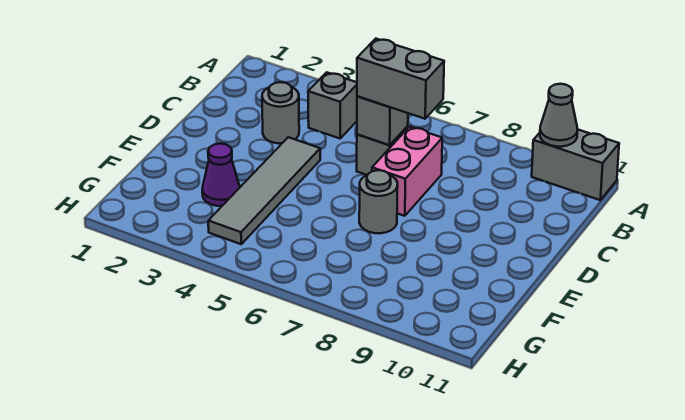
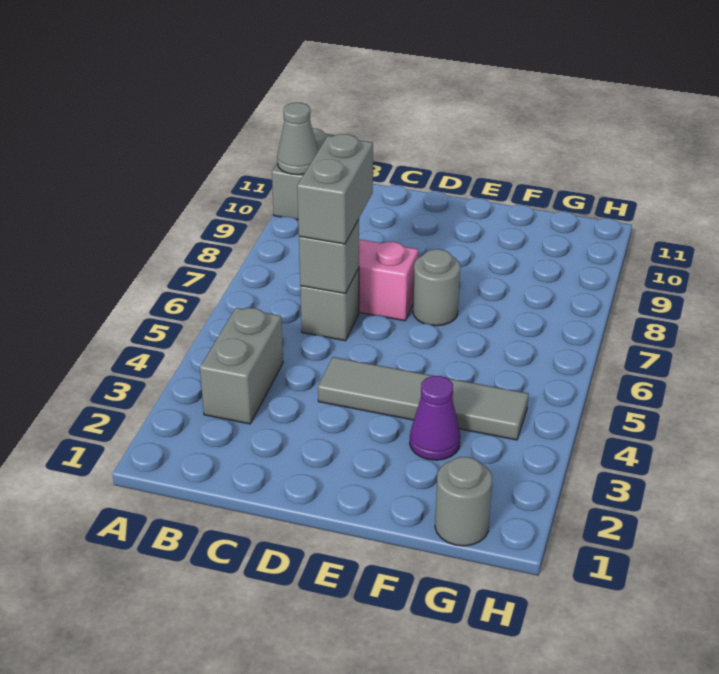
grey brick B4 level 1 -> grey brick B3:B4 level 1
grey round brick C3 level 1 -> grey round brick G1 level 1

